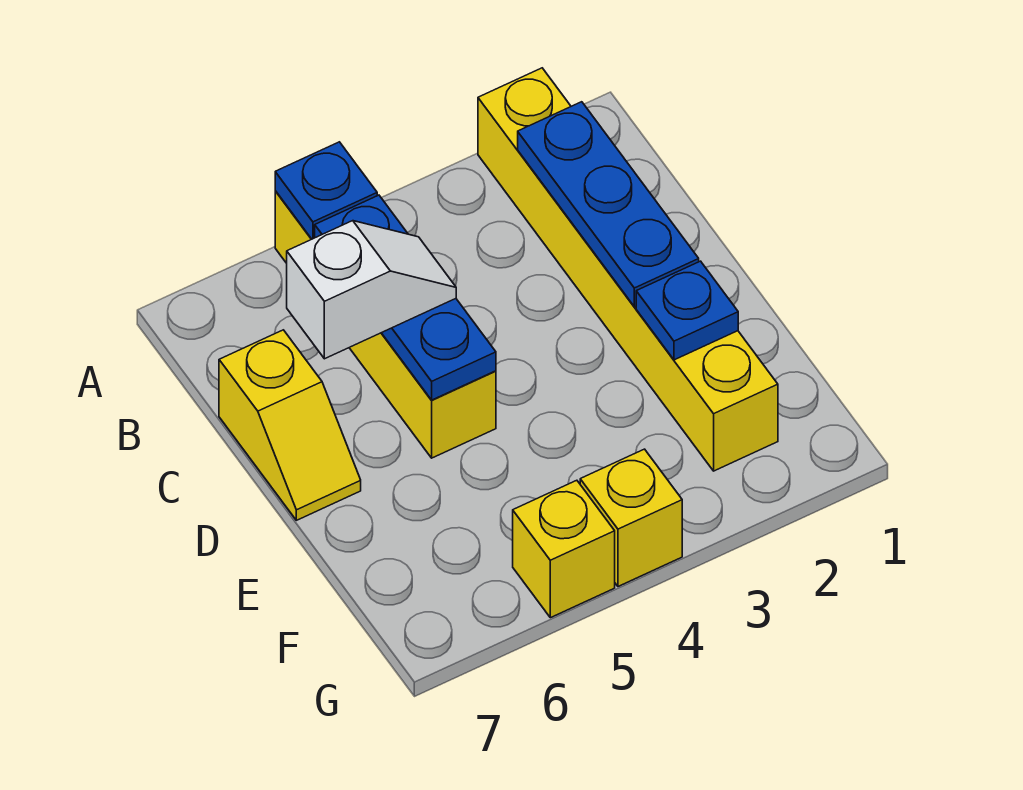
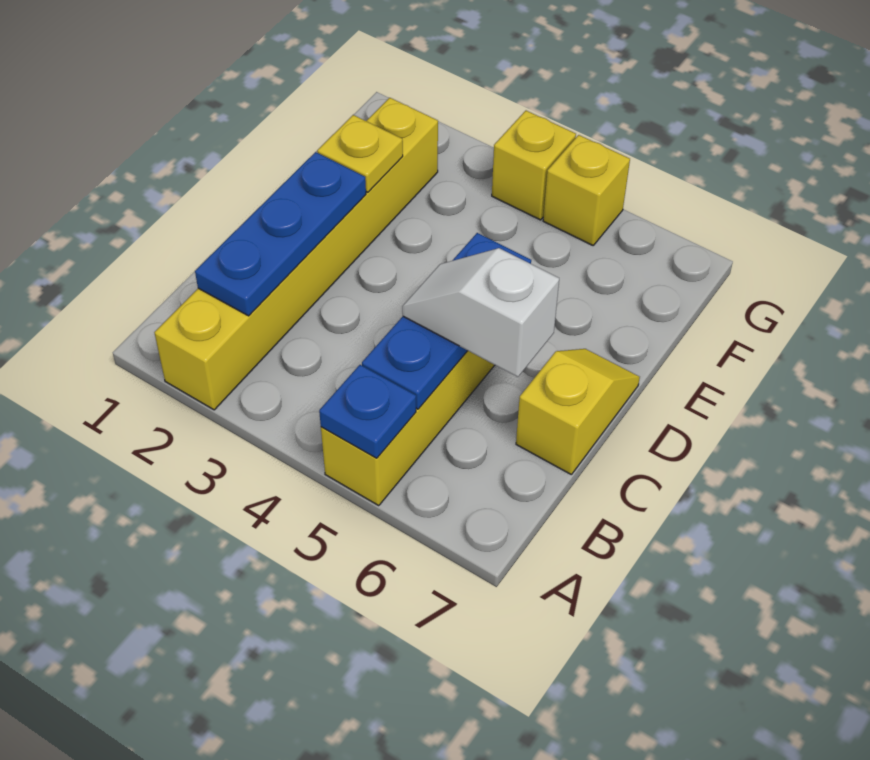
blue plate E2 level 2 -> yellow plate E2 level 2

